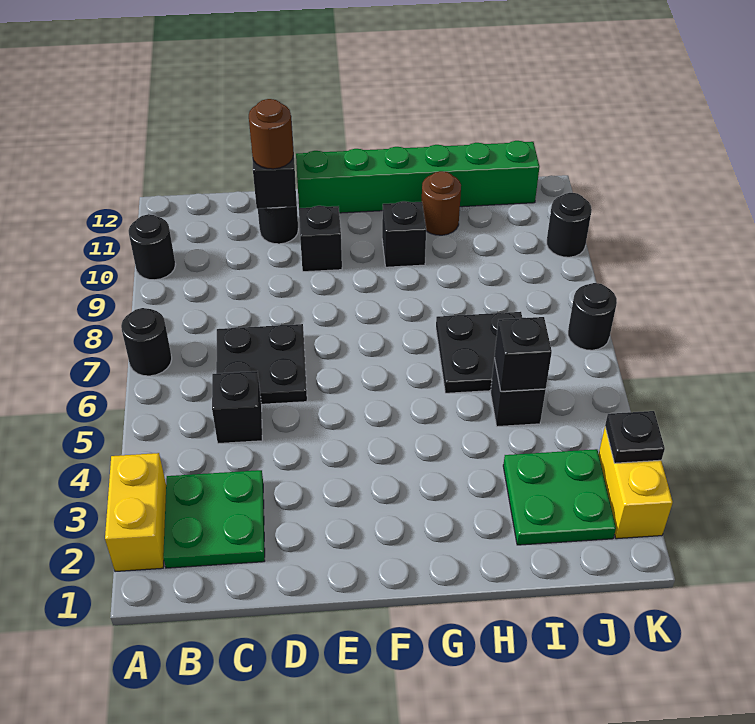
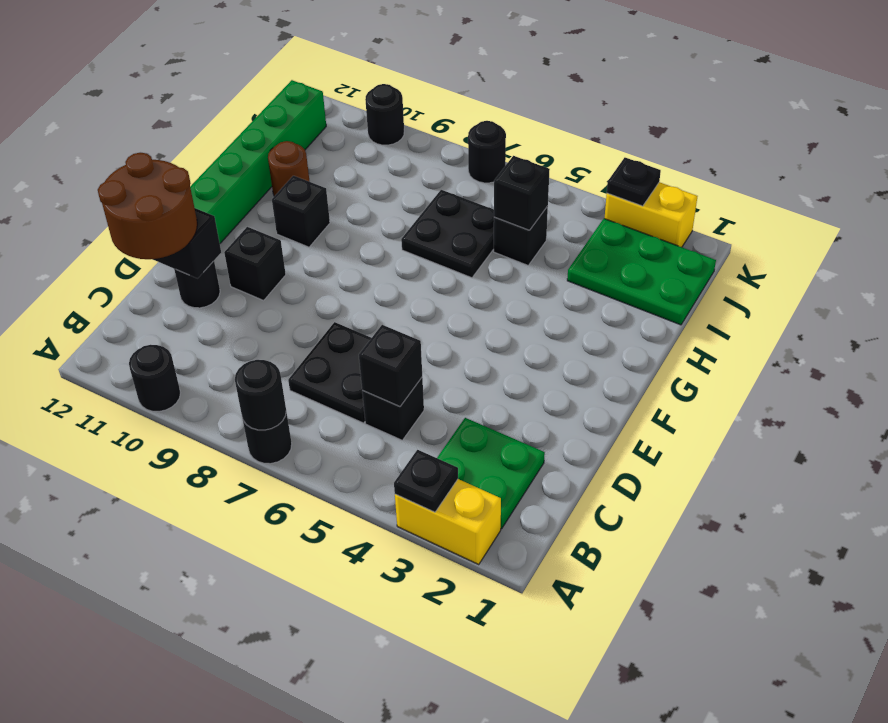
none -> black plate A3 level 2
none -> black round brick A7 level 2
none -> black brick C5 level 2
brown round brick D11 level 3 -> brown round brick C11:D12 level 3
green plate I2:J3 level 1 -> green plate I1:J3 level 1

